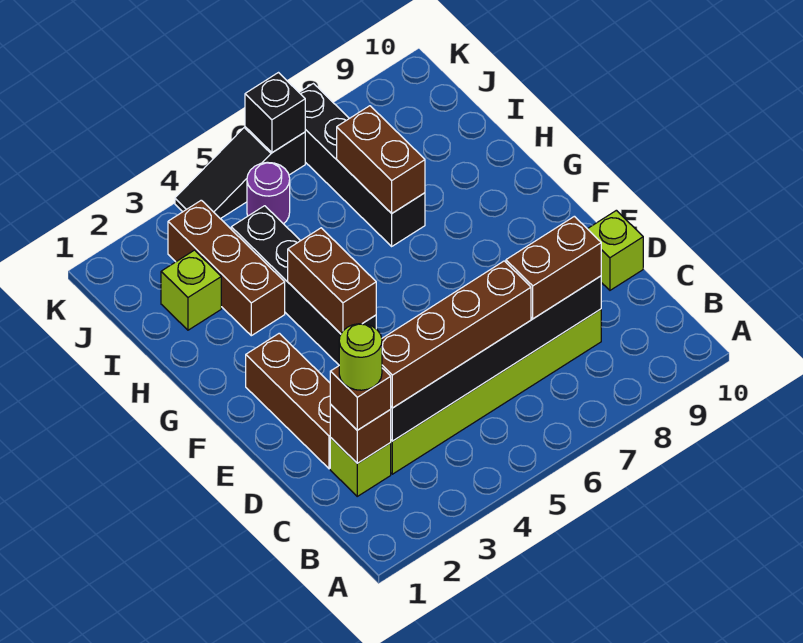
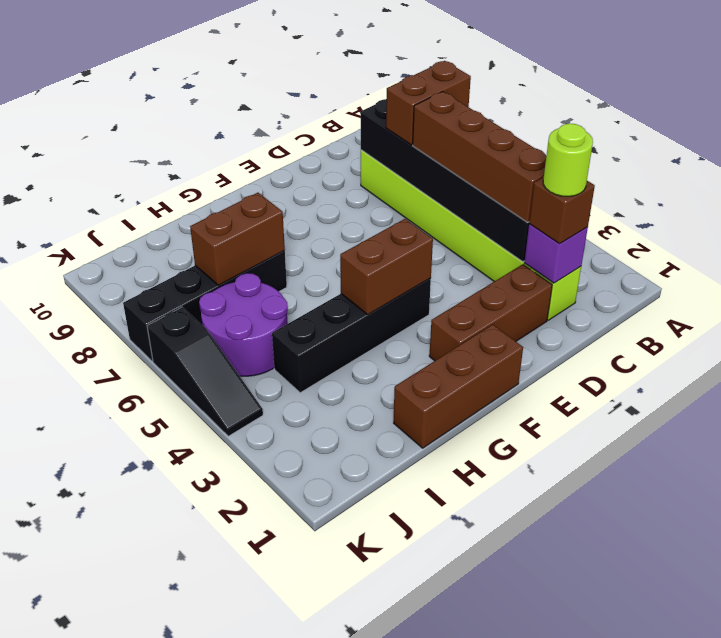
brown brick C2 level 2 -> purple brick C2 level 2
brown brick C7:C8 level 3 -> brown brick B7:C7 level 3
lime brick D10 level 1 -> none
brown brick H3:J3 level 1 -> brown brick F1:H1 level 1
lime brick I2 level 1 -> none
purple round brick J5 level 1 -> purple round brick I5:J6 level 1
black brick K6 level 2 -> none

